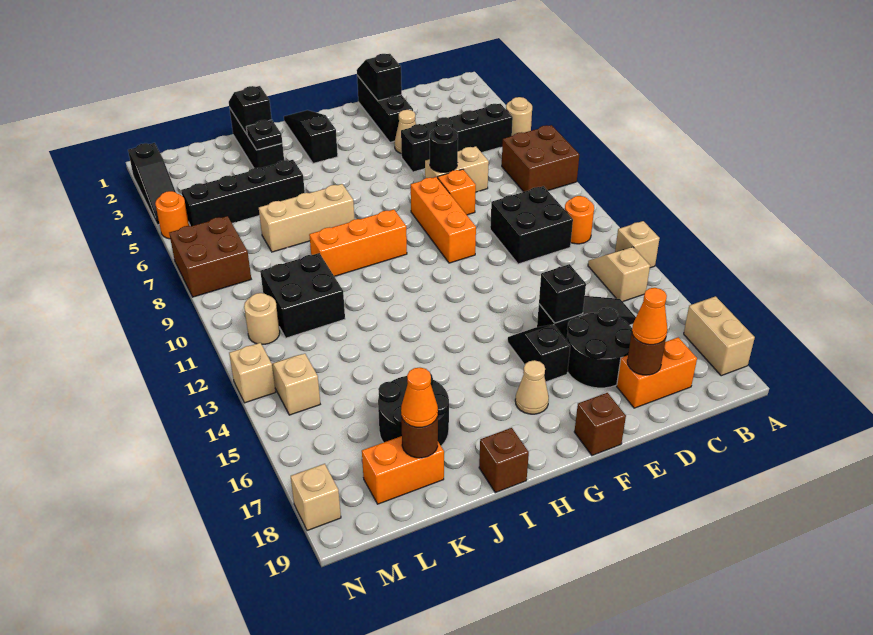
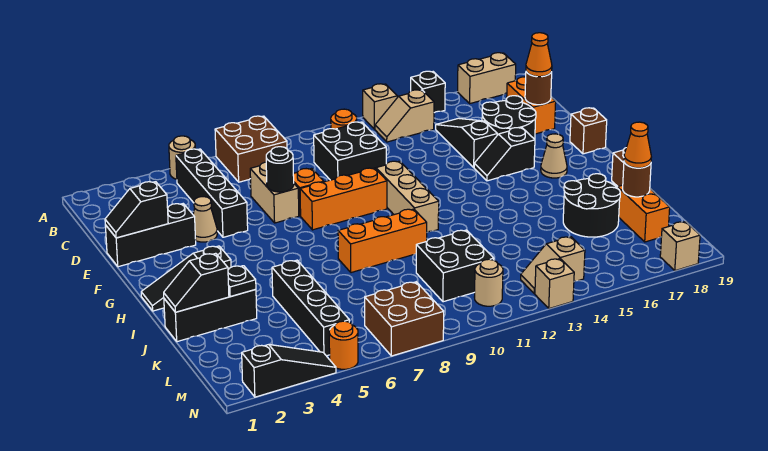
black brick E15 level 2 -> black brick A15 level 1
orange brick H9:J9 level 1 -> orange brick I8:I10 level 1
tan brick I7:K7 level 1 -> tan brick F11:H11 level 1

